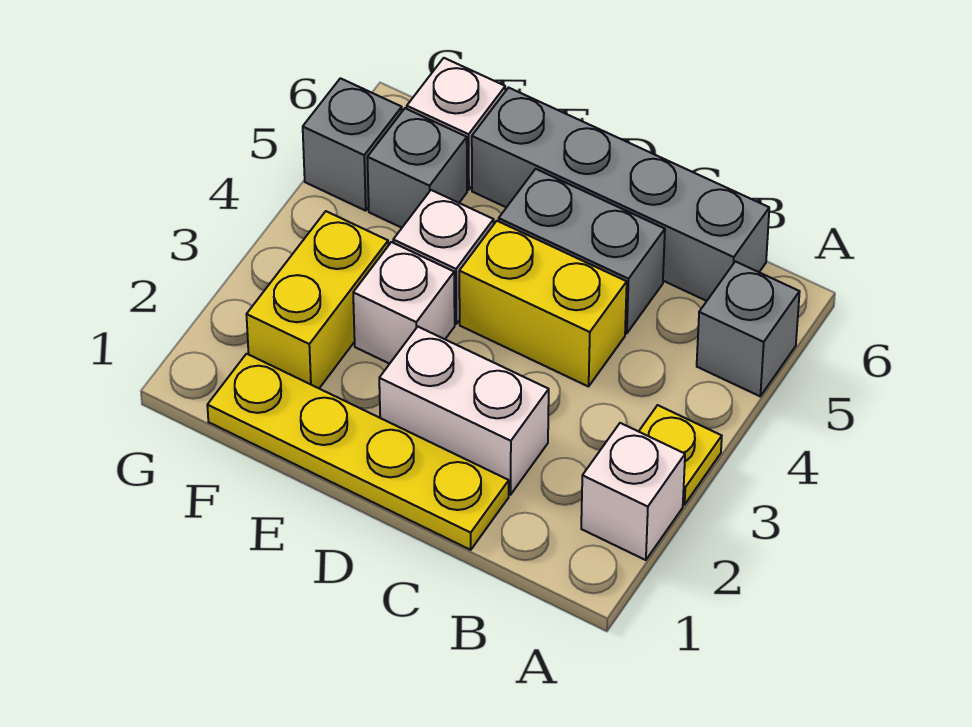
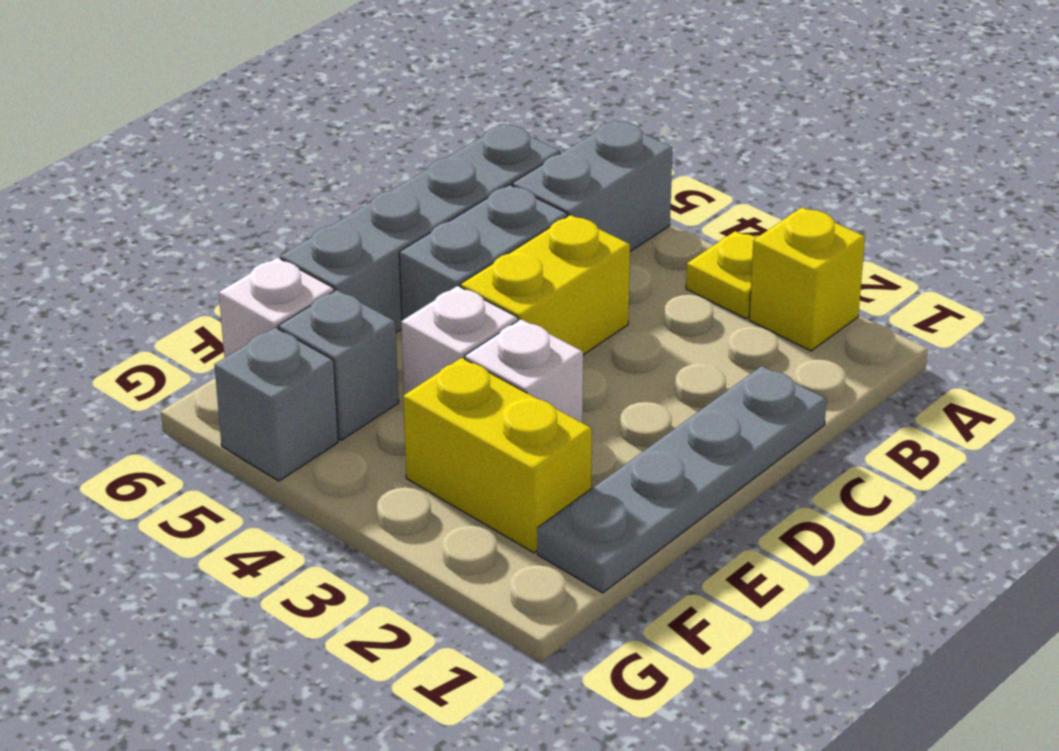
white brick A2 level 1 -> yellow brick A2 level 1
grey brick A5 level 1 -> grey brick A5:B5 level 1
yellow plate C1:F1 level 1 -> grey plate C1:F1 level 1
white brick C2:D2 level 1 -> none

